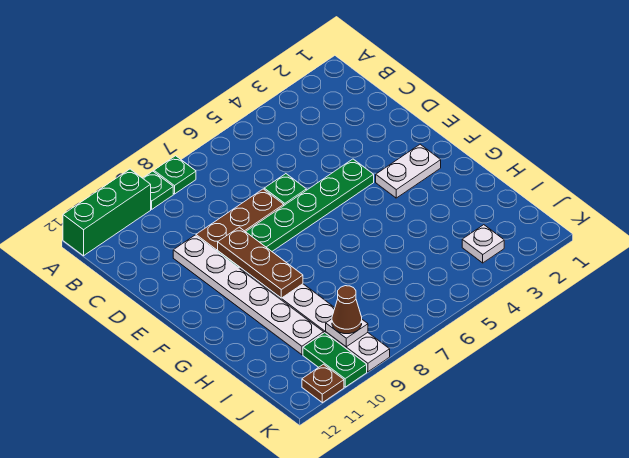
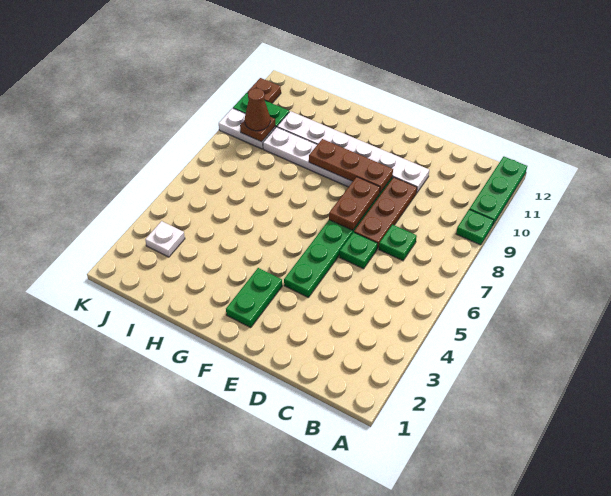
green plate A8 level 1 -> green plate C7 level 1
green brick A10:A12 level 1 -> green plate A10:A12 level 1
none -> brown plate E7:E8 level 2
white plate F2:F3 level 1 -> green plate F2:F3 level 1
white plate J9 level 2 -> brown plate J9 level 2

